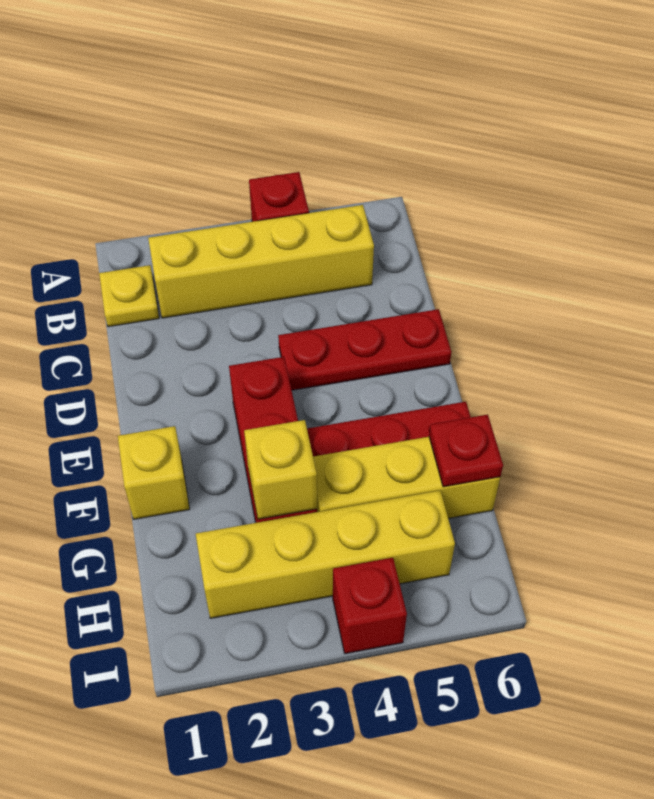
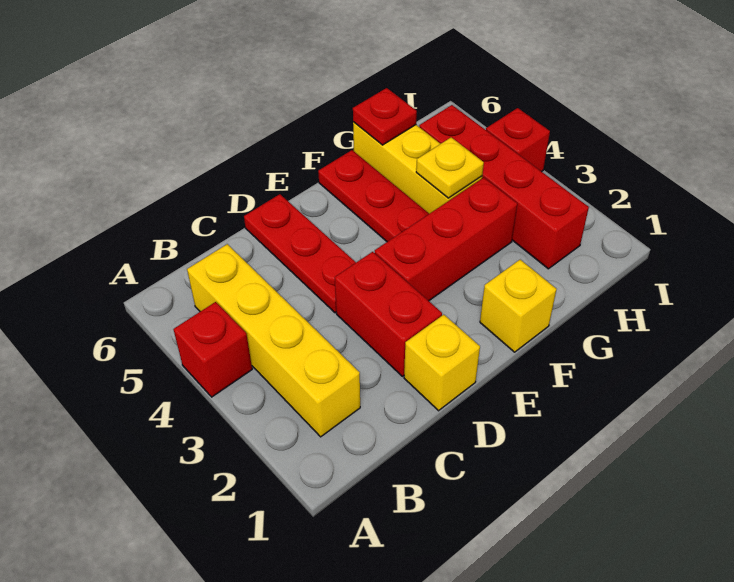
yellow plate B1 level 1 -> yellow plate G4 level 2
none -> red brick D2:D3 level 1
yellow brick G3 level 2 -> yellow brick D1 level 1
yellow brick H2:H5 level 1 -> red brick H2:H5 level 1

